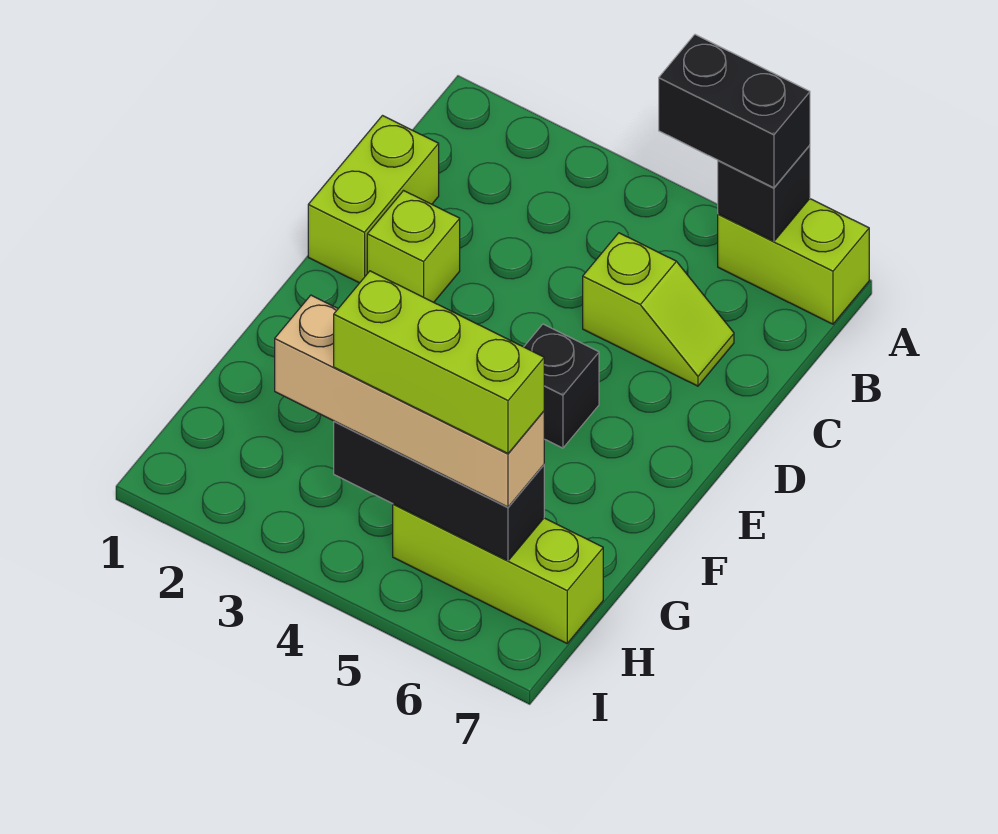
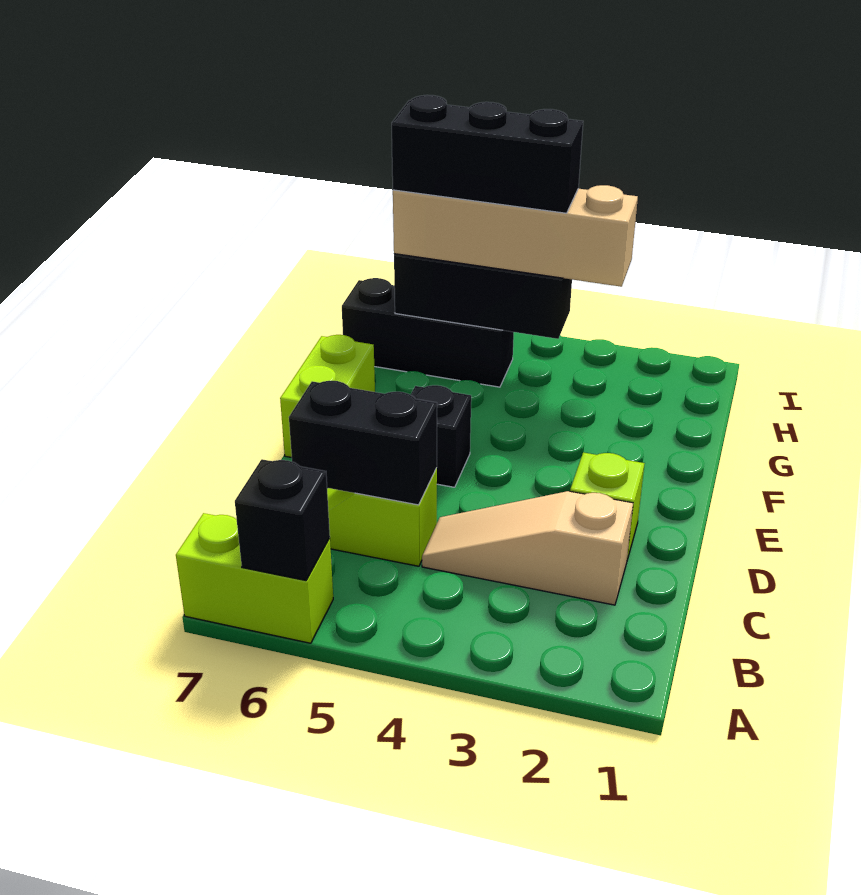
black brick A5:A6 level 3 -> black brick C5:C6 level 2
lime brick C1:D1 level 1 -> lime brick E7:F7 level 1
none -> tan slope C2:C4 level 1 top 2
lime brick H4:H6 level 4 -> black brick H4:H6 level 4
lime brick H5:H7 level 1 -> black brick H5:H7 level 1

